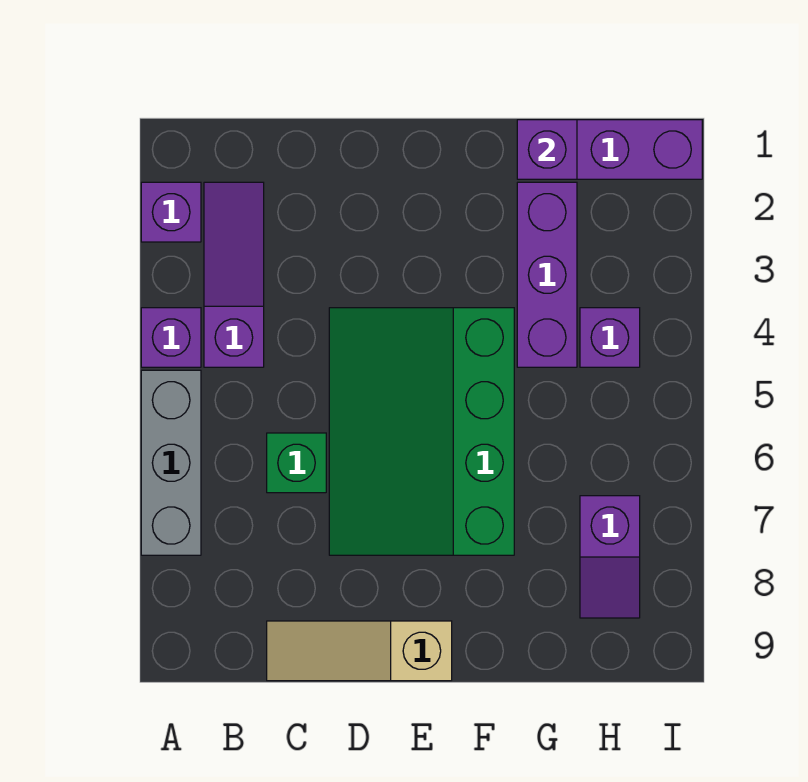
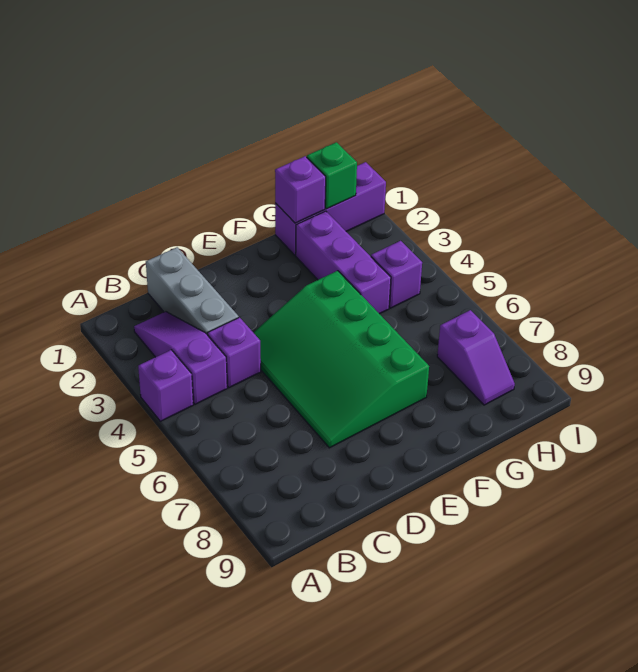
purple brick A2 level 1 -> purple brick C4 level 1
grey brick A5:A7 level 1 -> grey brick C1:C3 level 1
green brick C6 level 1 -> green brick H1 level 2
tan slope C9:E9 level 1 top E -> none

